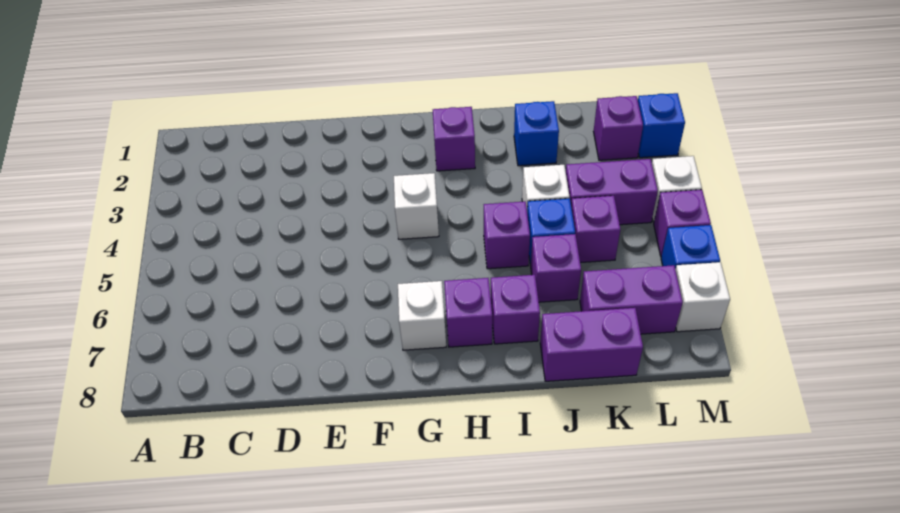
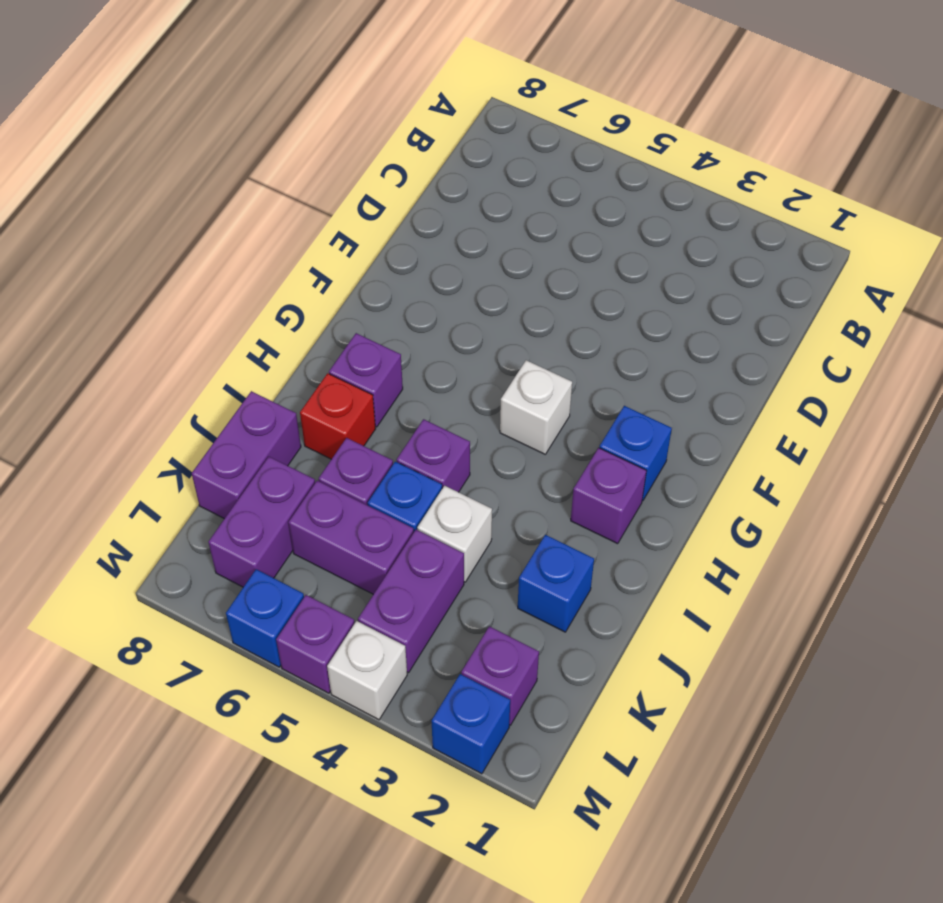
none -> blue brick G2 level 1
white brick G7 level 1 -> none
purple brick I7 level 1 -> red brick I7 level 1
purple brick K5 level 1 -> purple brick K5:K6 level 1
white brick M7 level 1 -> none

